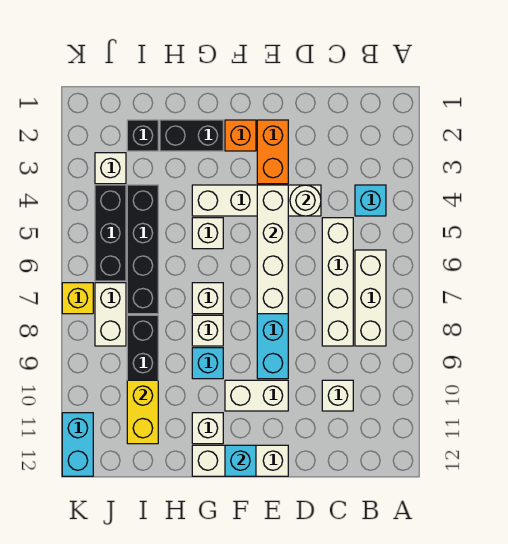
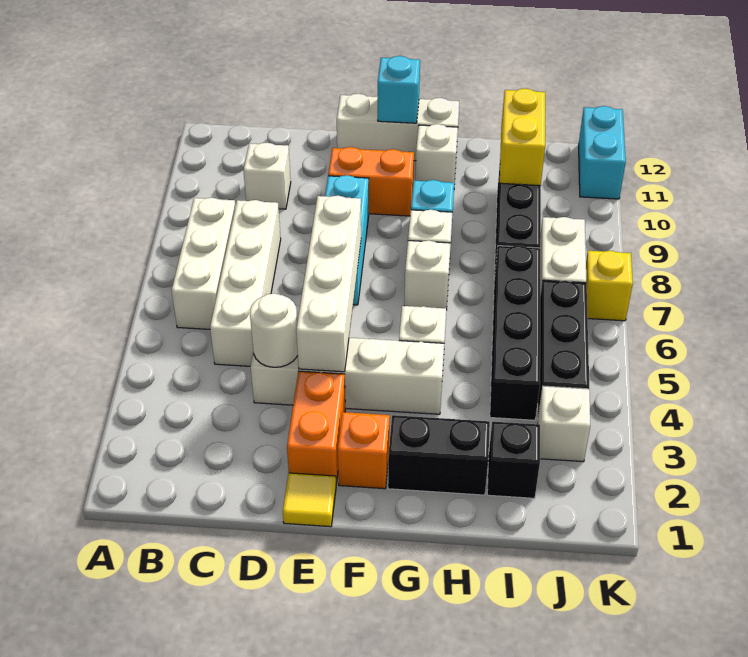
cyan brick B4 level 1 -> none
none -> yellow tile E1 level 1
white brick E10:F10 level 1 -> orange brick E10:F10 level 1

